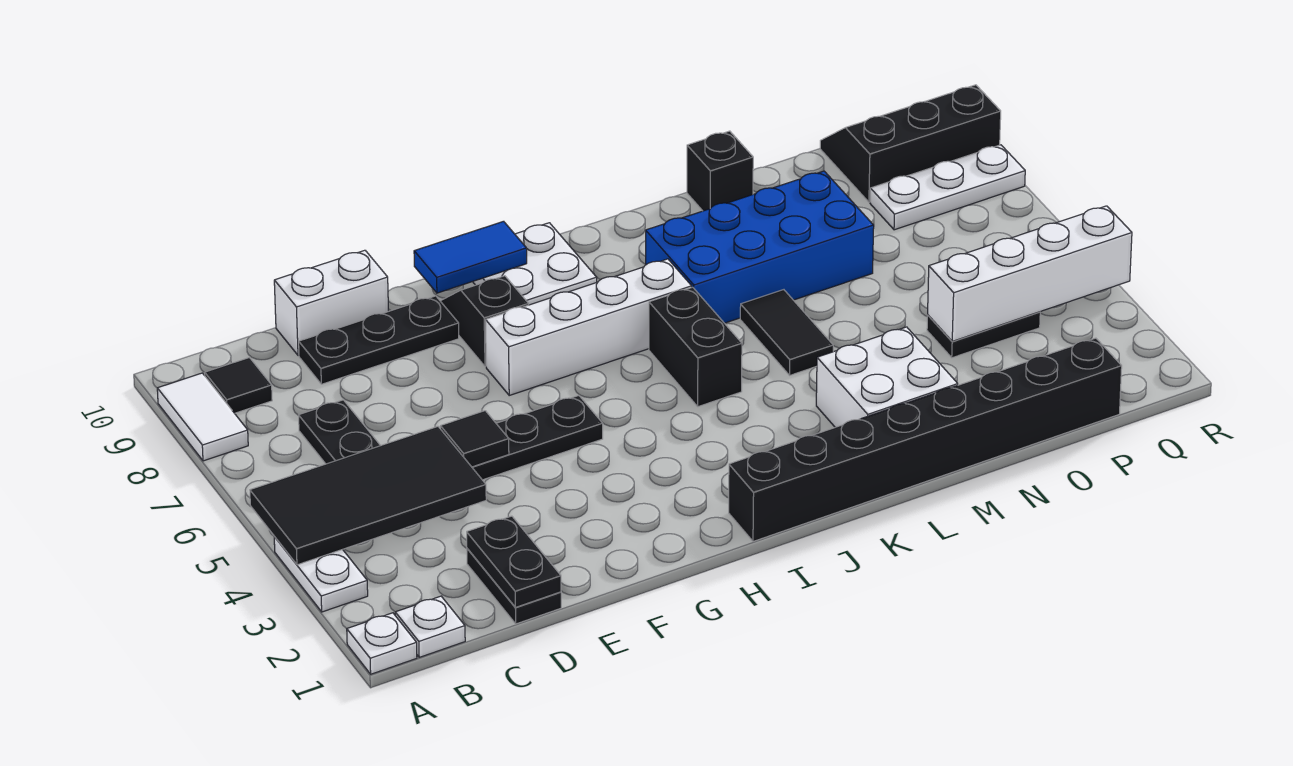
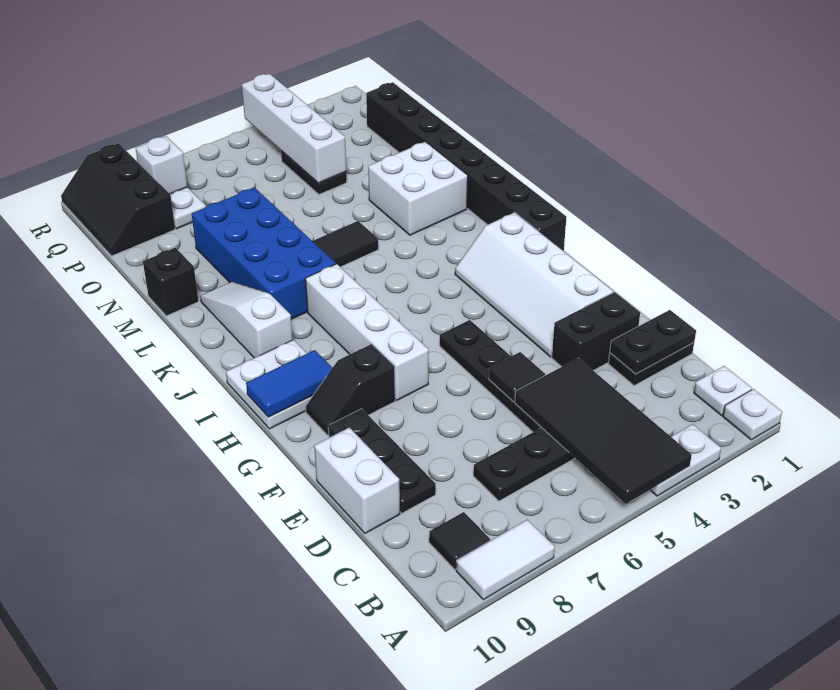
none -> white slope F2:I3 level 1 top 2
blue tile G10:H10 level 2 -> blue tile H9:H10 level 2
black brick J5:J6 level 1 -> black brick E2:E3 level 1
none -> white slope J9:L9 level 1 top J
none -> white brick Q8 level 2

